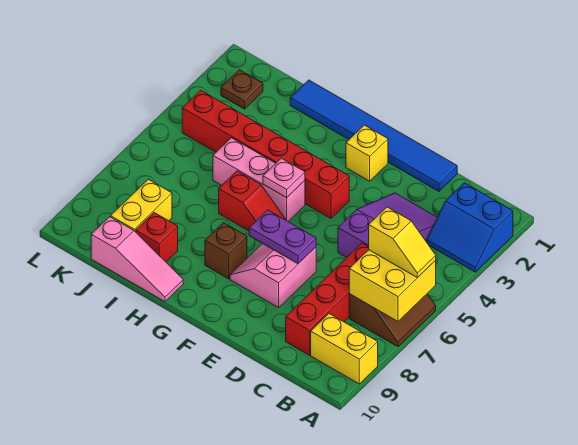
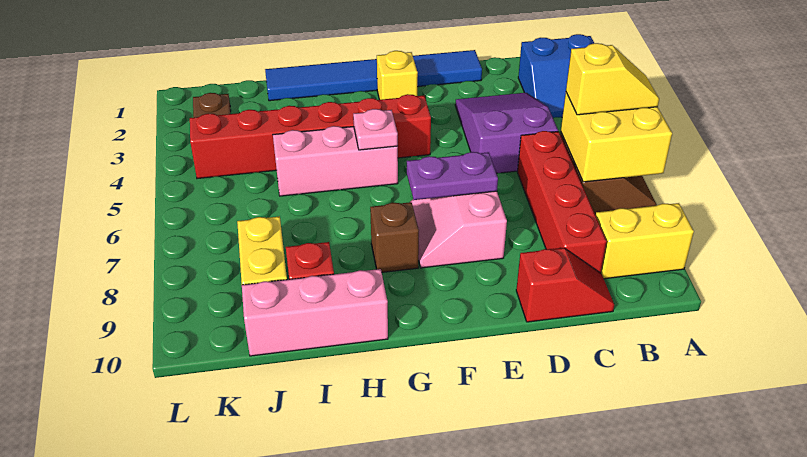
red slope G6:H6 level 1 top H -> red slope C10:D10 level 1 top D
pink slope H10:J10 level 1 top J -> pink brick H10:J10 level 1

